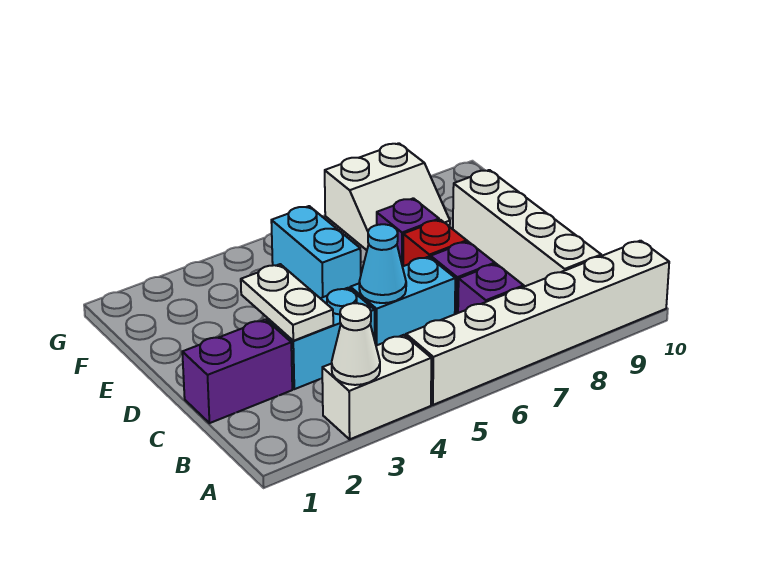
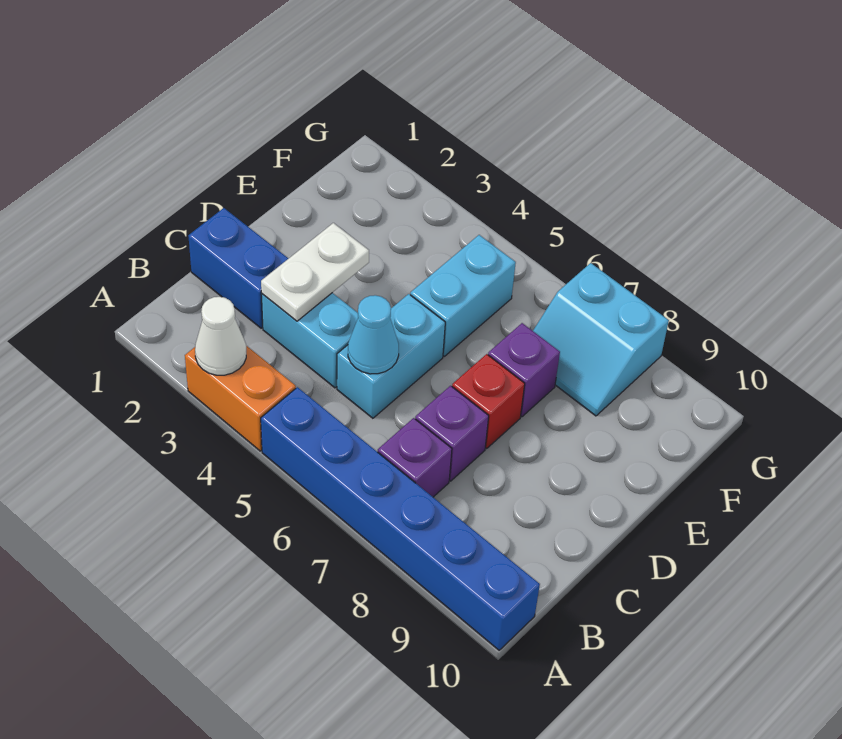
white brick A3:A4 level 1 -> orange brick A3:A4 level 1
white brick A5:A10 level 1 -> blue brick A5:A10 level 1
white brick B9:E9 level 1 -> none
purple brick C1:C2 level 1 -> blue brick C1:C2 level 1
cyan brick C5:C6 level 1 -> cyan brick C5:D5 level 1
white slope F7:G8 level 1 top G -> cyan slope F7:G8 level 1 top G

